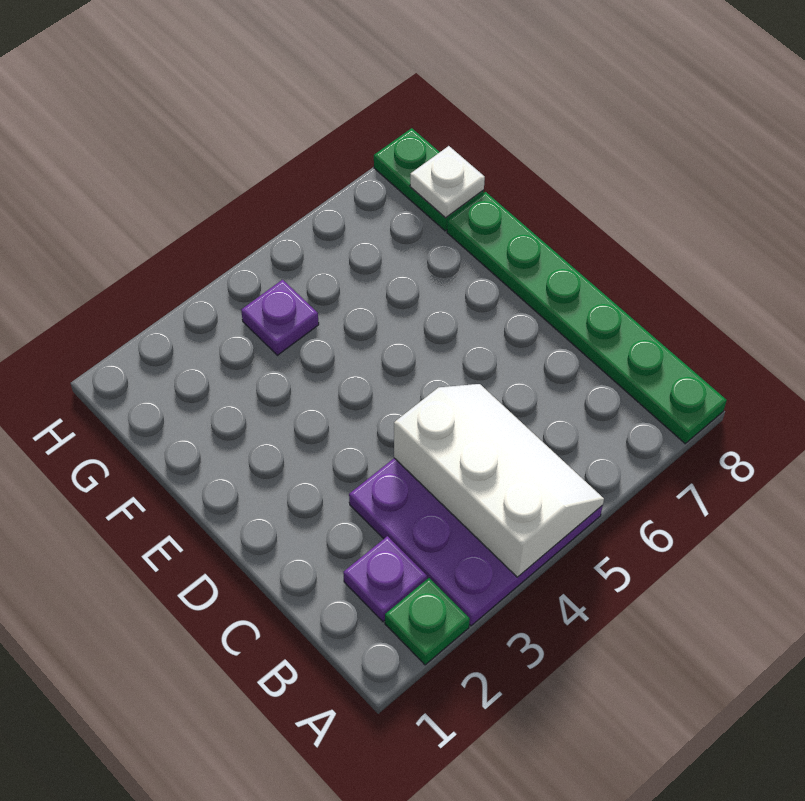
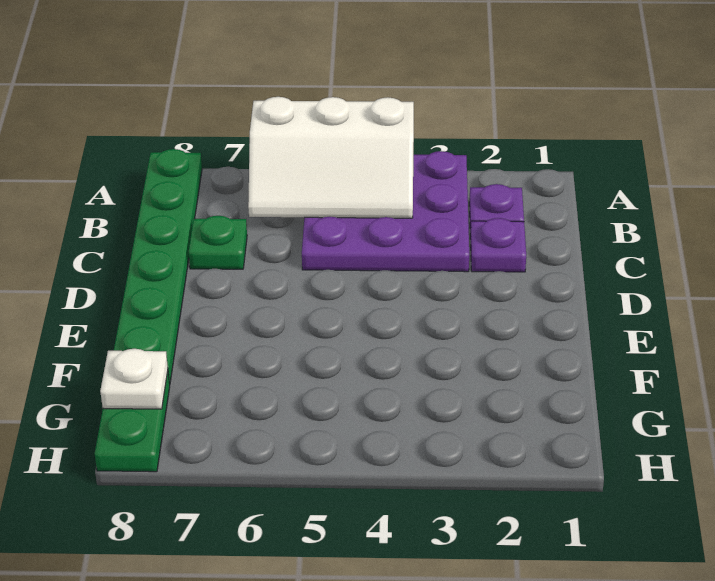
green plate A2 level 1 -> green plate C7 level 1
white slope A4:C5 level 2 top 4 -> white slope A4:B6 level 2 top A
purple plate G4 level 1 -> purple plate C2 level 1

